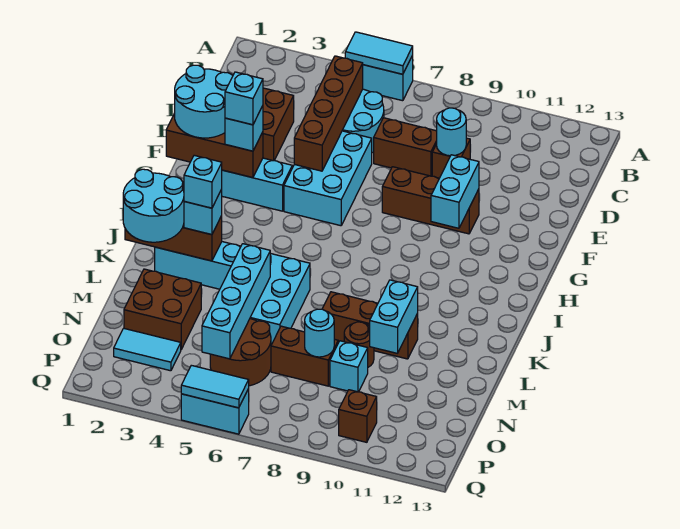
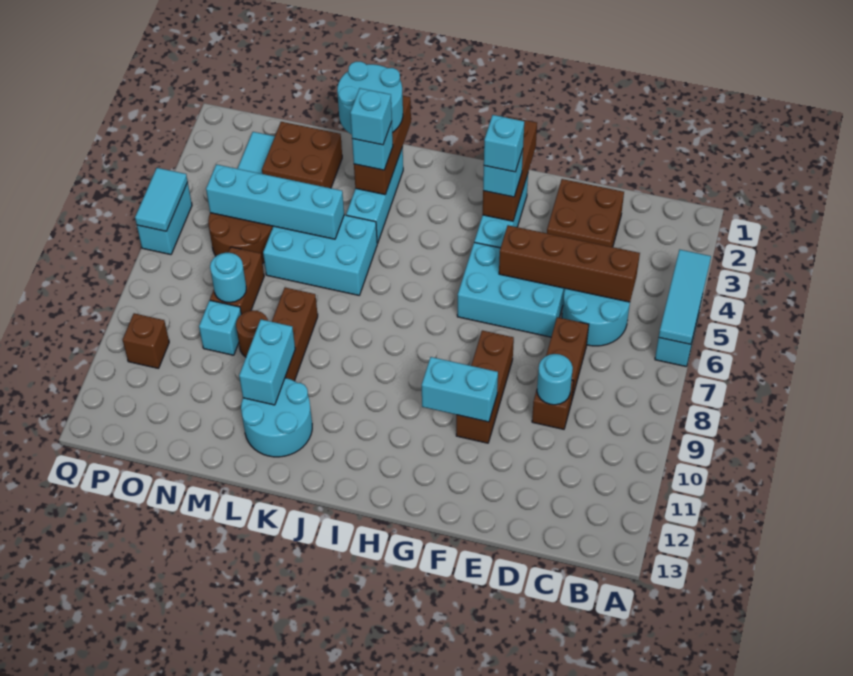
cyan tile A5:A6 level 2 -> cyan tile A4:A6 level 2
cyan round brick F1:G2 level 3 -> cyan round brick K11:L12 level 1
cyan brick L10:M10 level 2 -> cyan brick L10:L11 level 2

